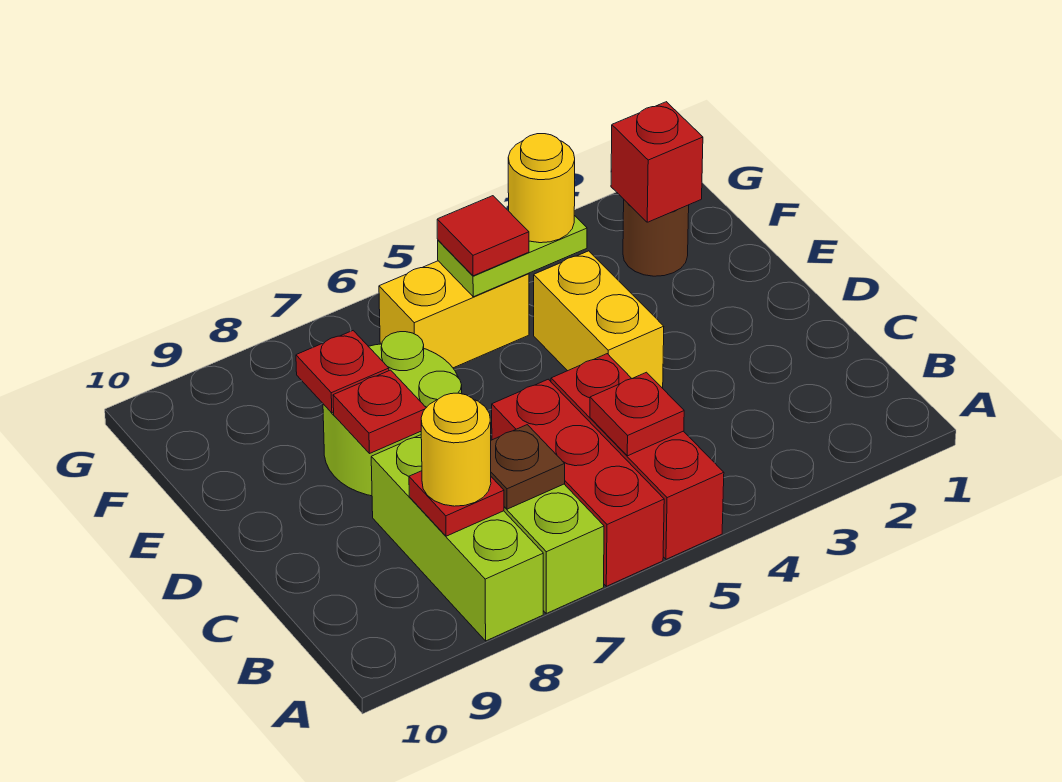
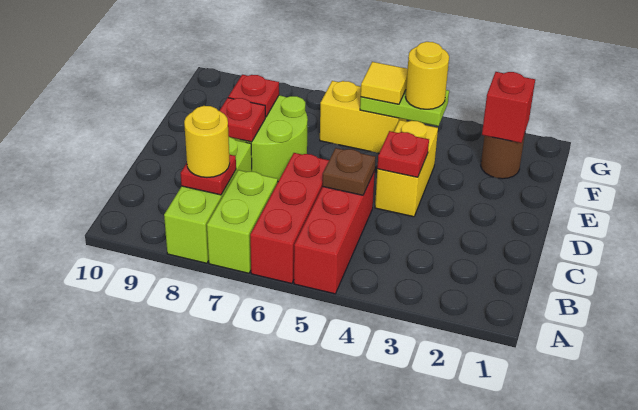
red plate B5 level 2 -> red plate D4 level 2
brown plate B7 level 2 -> brown plate C5 level 2
red tile F5 level 3 -> yellow tile F5 level 3

